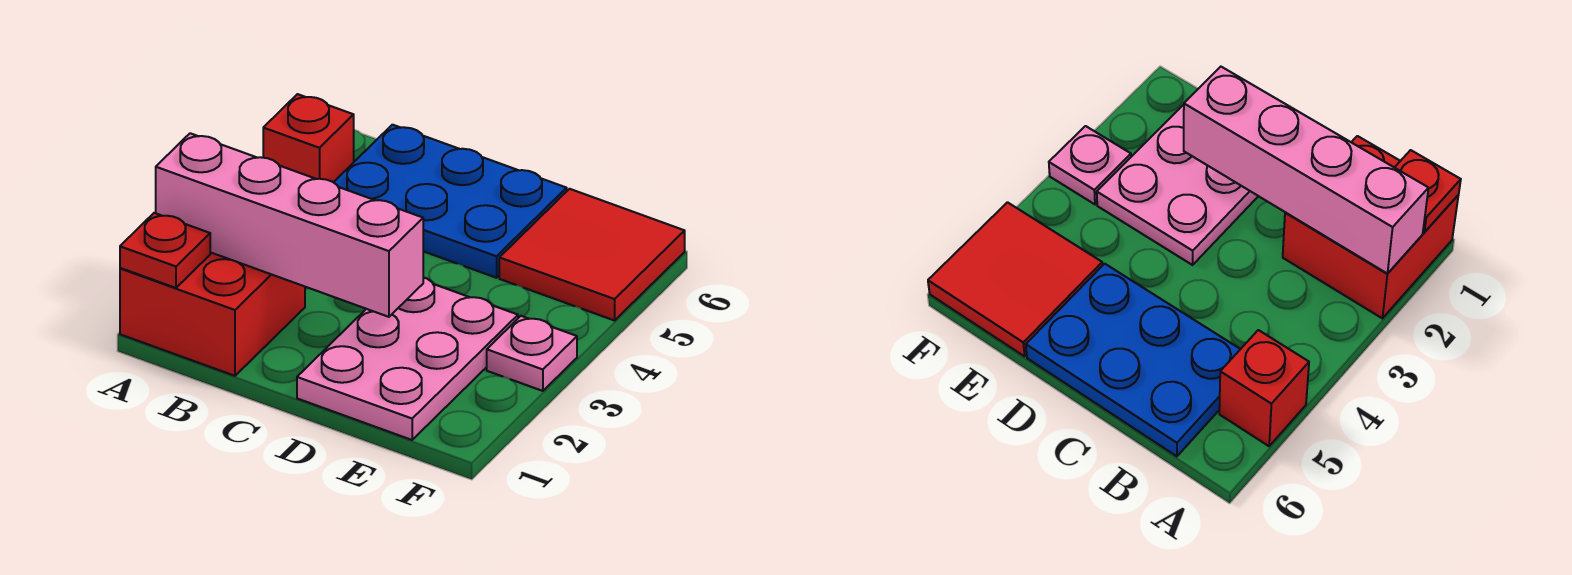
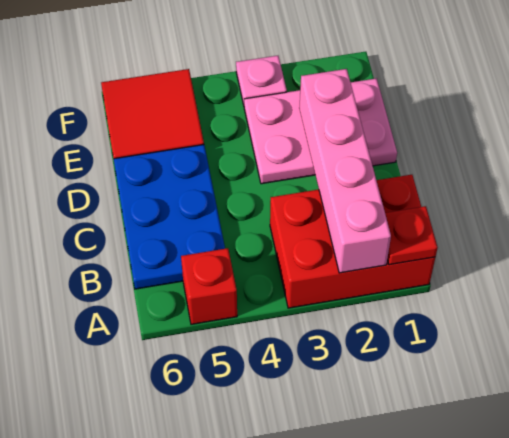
red brick A1:B2 level 1 -> red brick A1:B3 level 1

